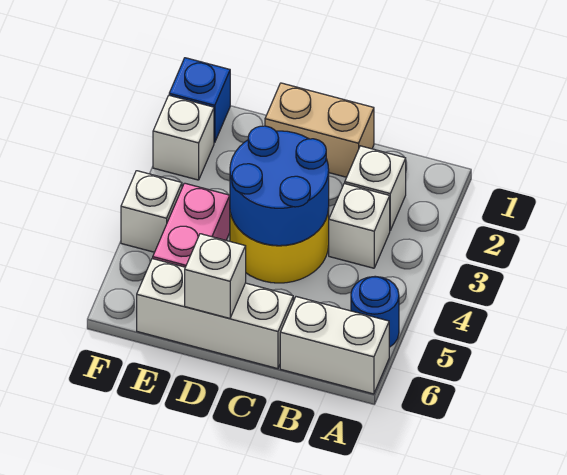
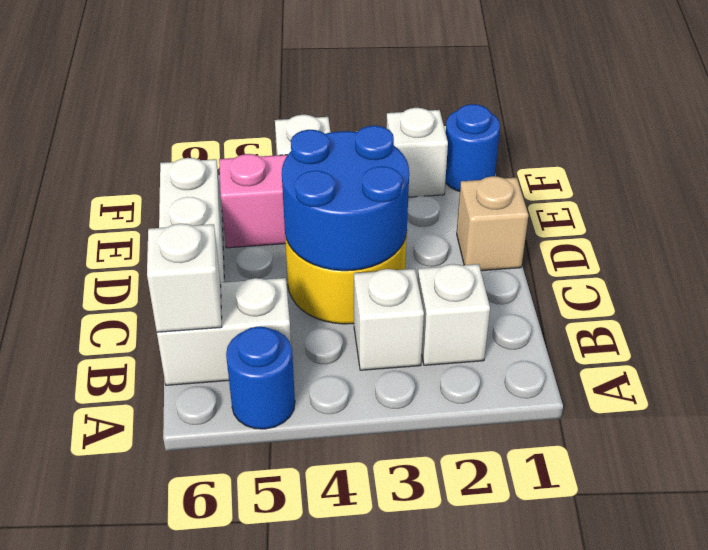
white brick A6:B6 level 1 -> white brick B5:B6 level 1
tan brick C1:D1 level 1 -> tan brick D1 level 1
white brick D6 level 2 -> white brick B6 level 2
blue brick F1 level 1 -> blue round brick F1 level 1

